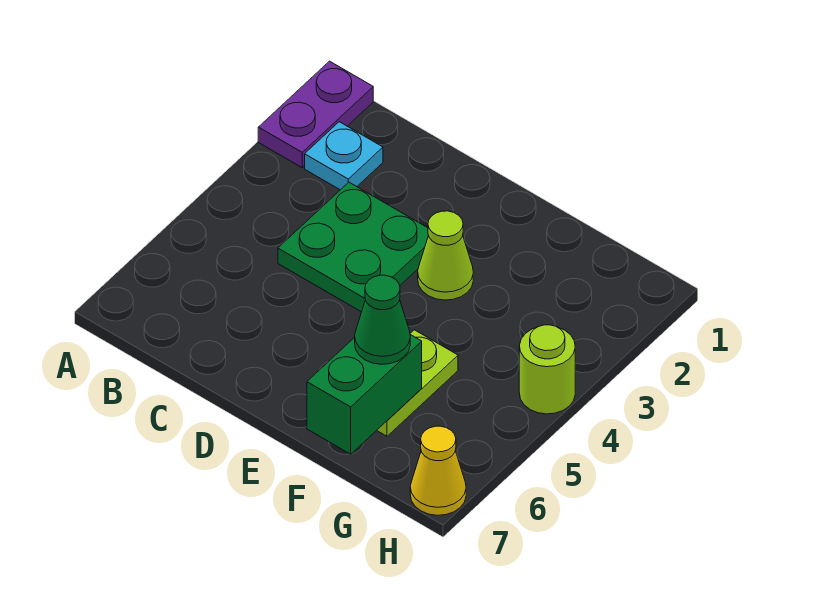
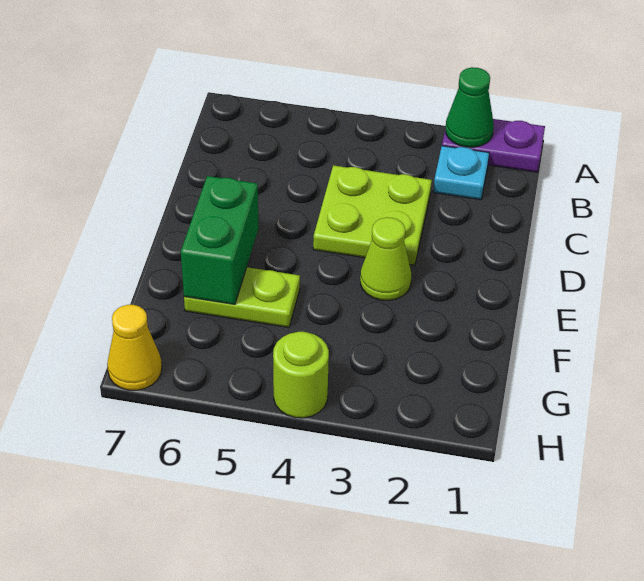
green plate C3:D4 level 1 -> lime plate C3:D4 level 1
green brick F6:F7 level 2 -> green brick E6:F6 level 2
green cone F6 level 3 -> green cone A2 level 2

